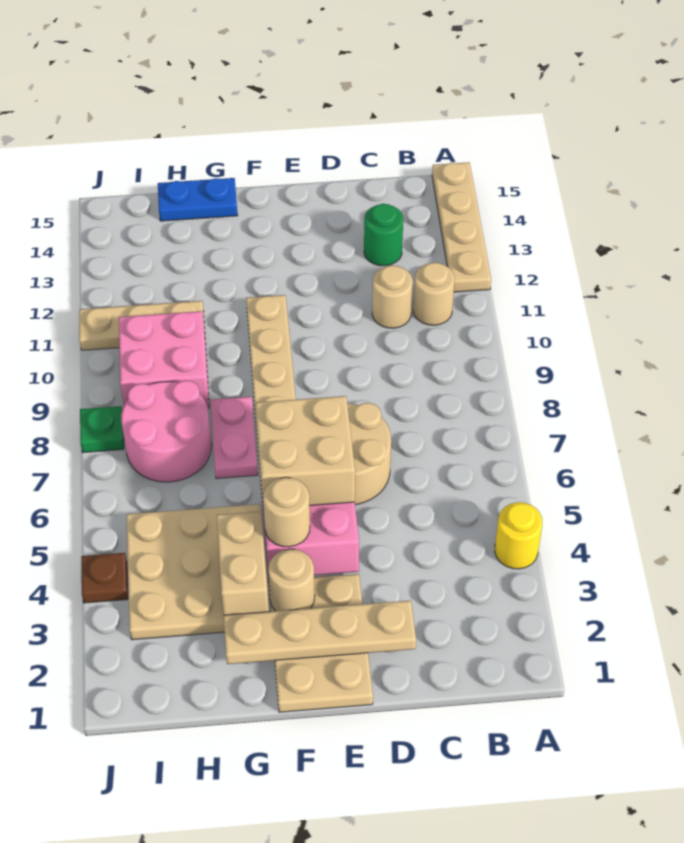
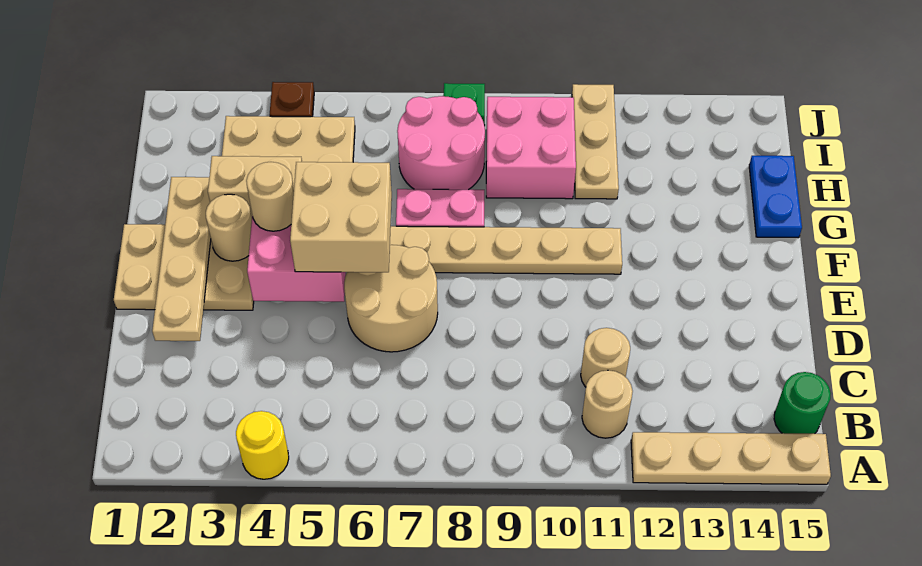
green round brick C13 level 1 -> green round brick B15 level 1

